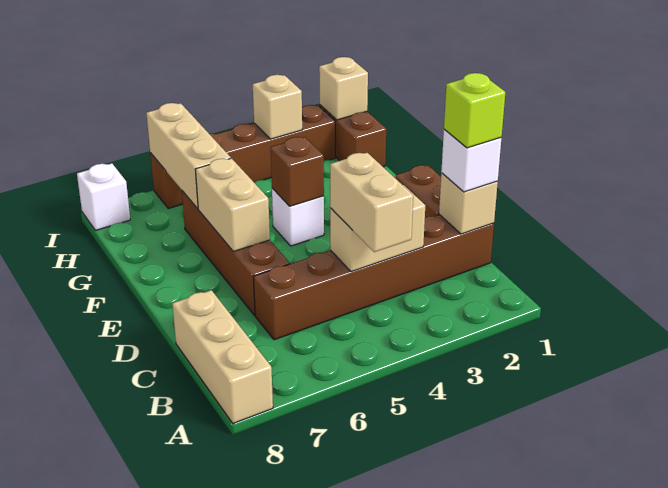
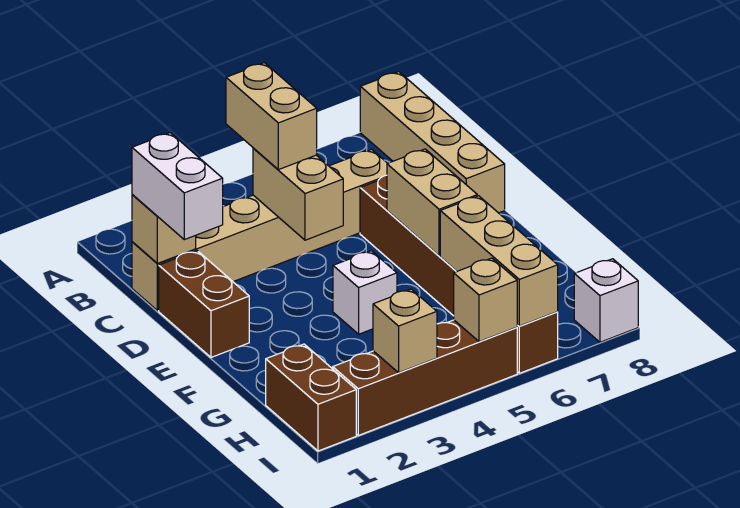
tan brick A8:C8 level 1 -> tan brick A8:D8 level 1
brown brick C1:C6 level 1 -> tan brick C1:C6 level 1
white brick C1 level 3 -> white brick C1:D1 level 3
lime brick C1 level 4 -> none
tan brick C3:C4 level 2 -> tan brick C4:D4 level 2
brown brick F4 level 2 -> none
tan brick I1 level 2 -> tan brick I5 level 2

